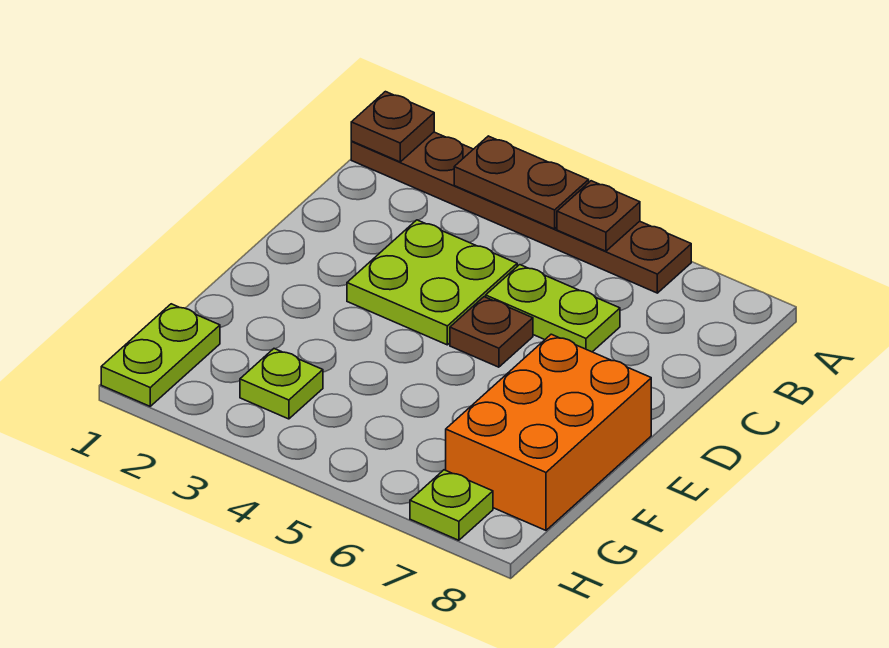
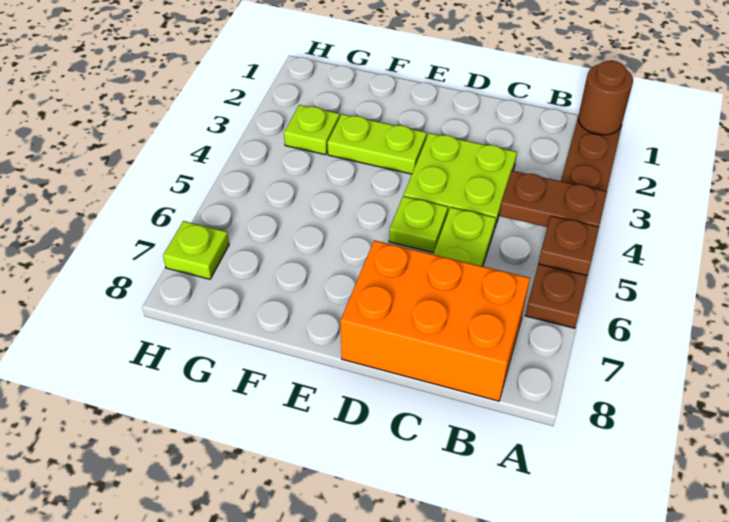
brown plate A1 level 2 -> brown round brick A1 level 2
brown plate A3:A4 level 2 -> brown plate A4:B4 level 2
brown plate D5 level 1 -> lime plate D5 level 1
orange brick E7:G8 level 1 -> orange brick B7:D8 level 1
lime plate G1:H1 level 1 -> lime plate E3:F3 level 1

